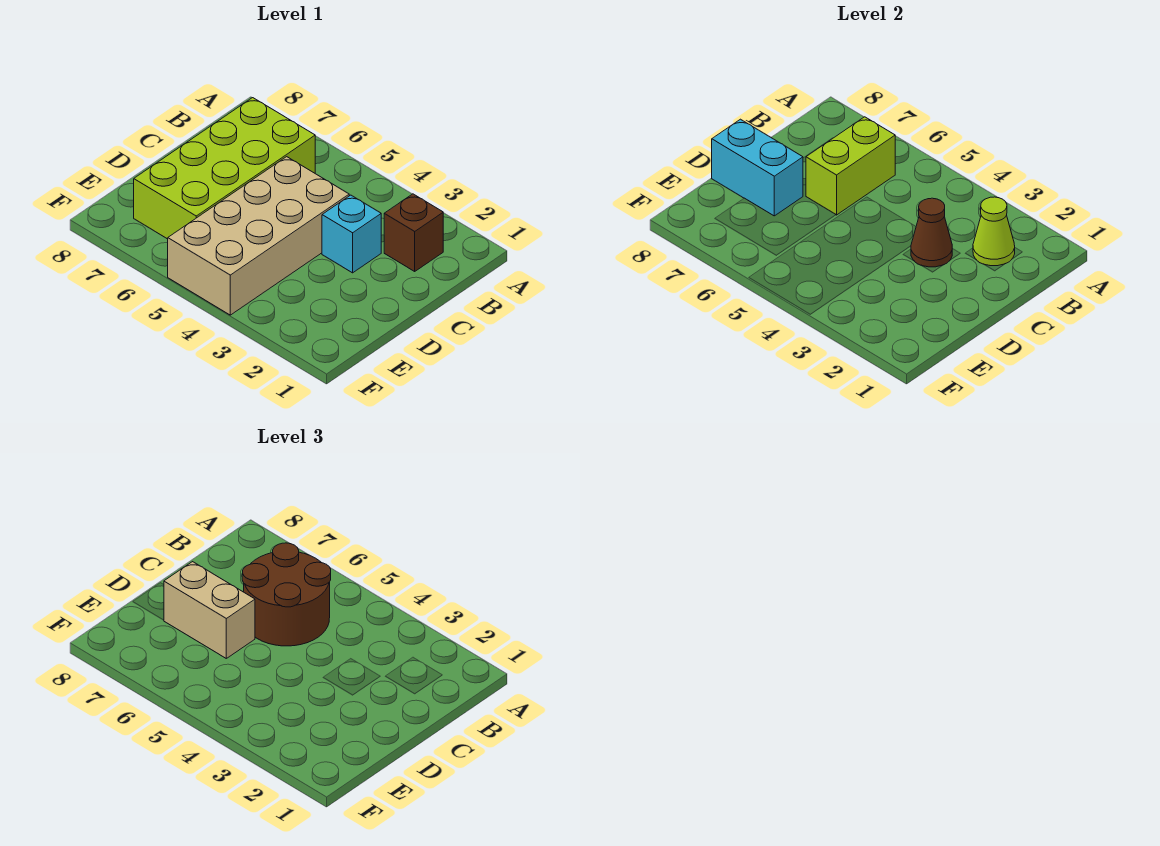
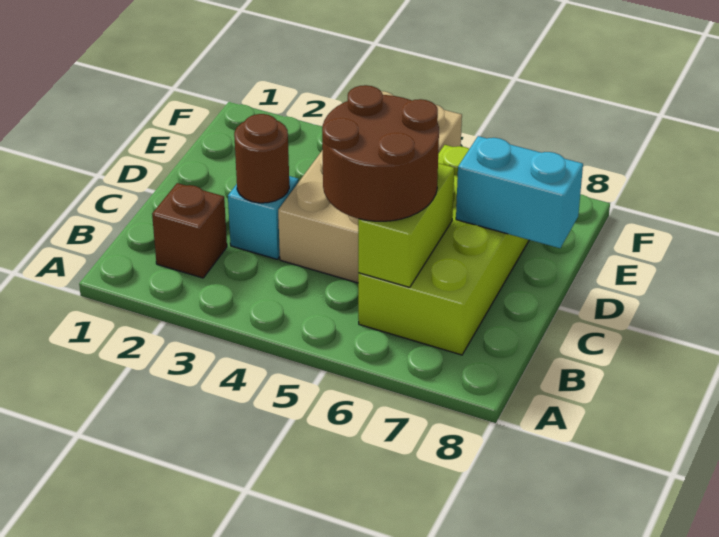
lime cone B2 level 2 -> none
brown cone C3 level 2 -> brown round brick C3 level 2
tan brick D6:D7 level 3 -> none

